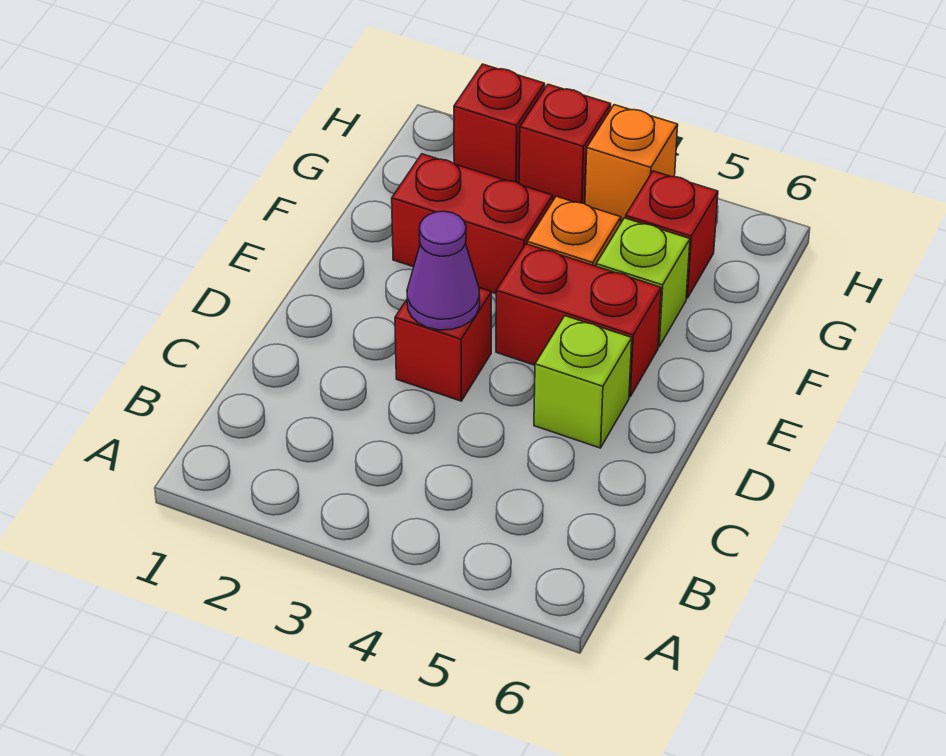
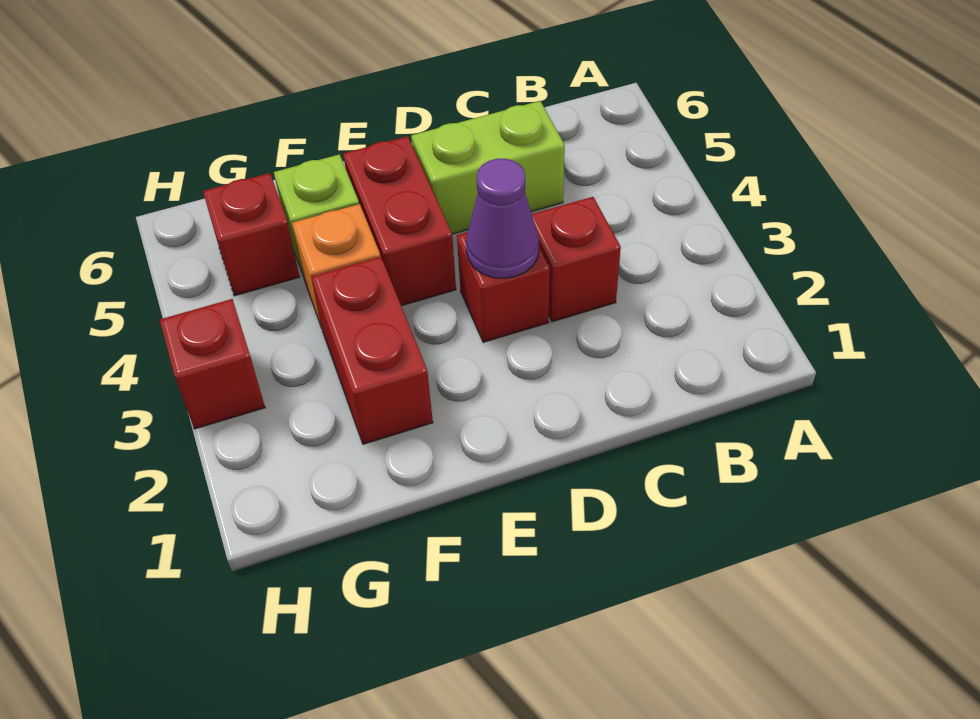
lime brick D5 level 1 -> lime brick C5:D5 level 1
red brick H2 level 1 -> red brick C3 level 1
orange brick H4 level 1 -> none

